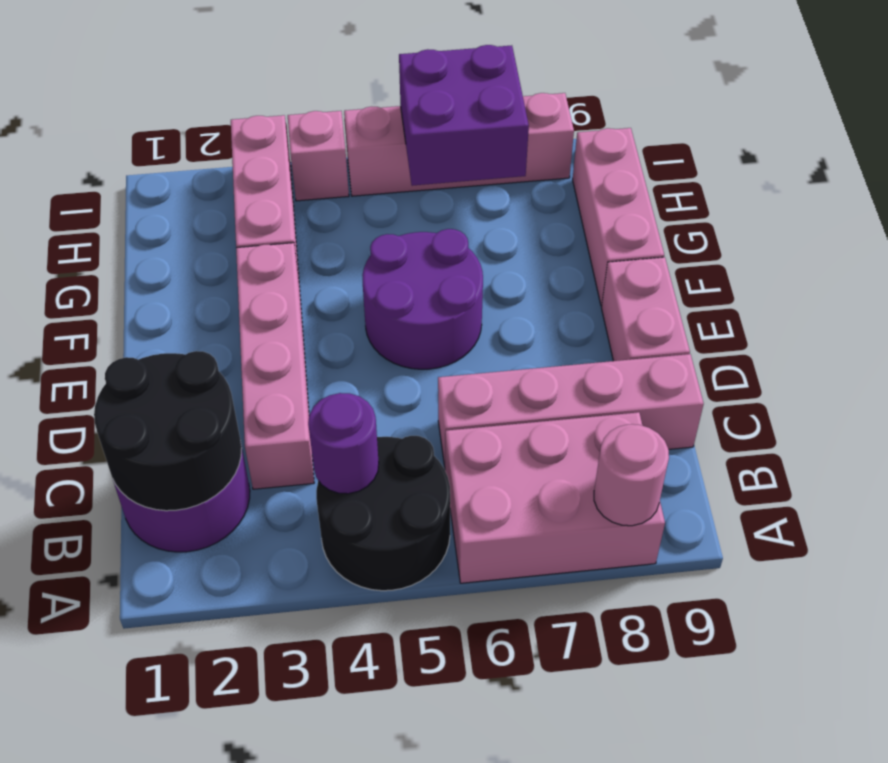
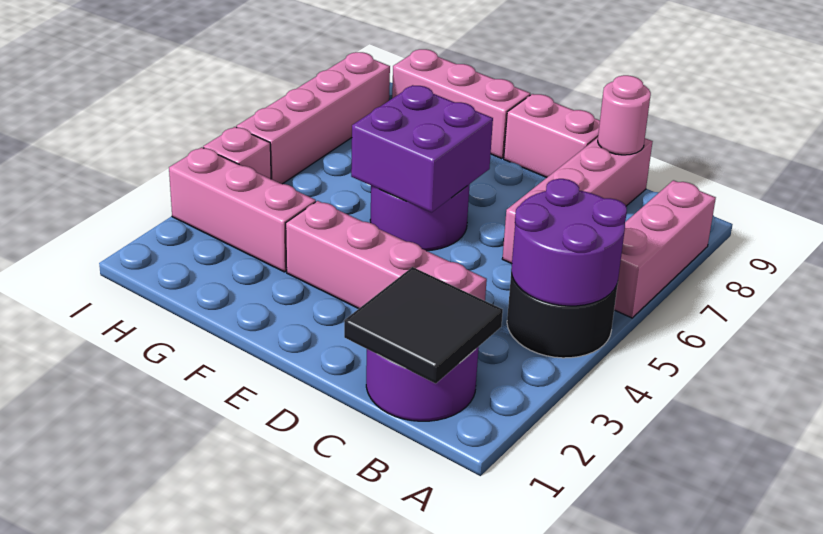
pink brick A6:B8 level 1 -> pink brick A6:A8 level 1
pink round brick A8 level 2 -> pink round brick C9 level 2
black round brick B1:C2 level 2 -> black tile B1:C2 level 2
purple round brick B4 level 2 -> purple round brick A4:B5 level 2
purple brick H6:I7 level 2 -> purple brick E5:F6 level 2

